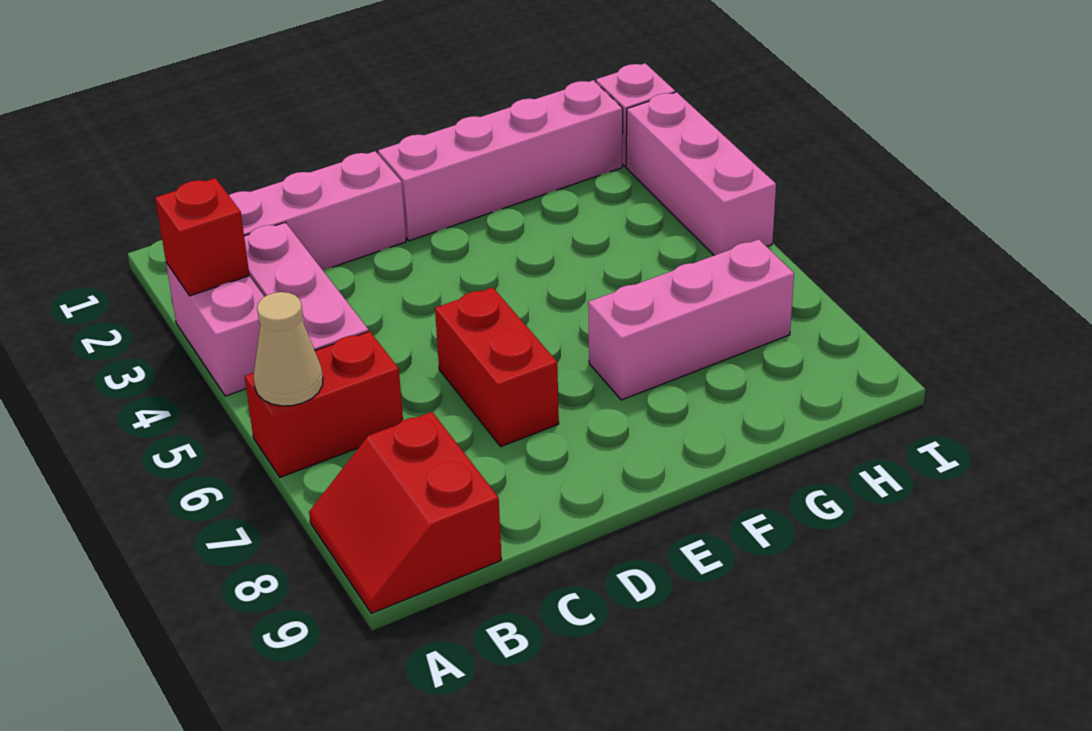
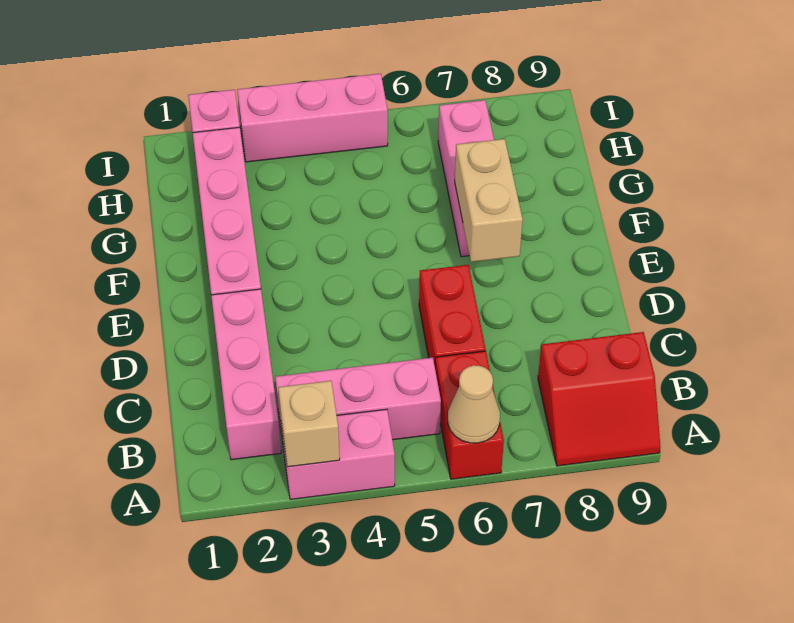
red brick A3 level 2 -> tan brick A3 level 2
red brick D6:D7 level 1 -> red brick C6:D6 level 1
none -> tan brick E7:F7 level 2

